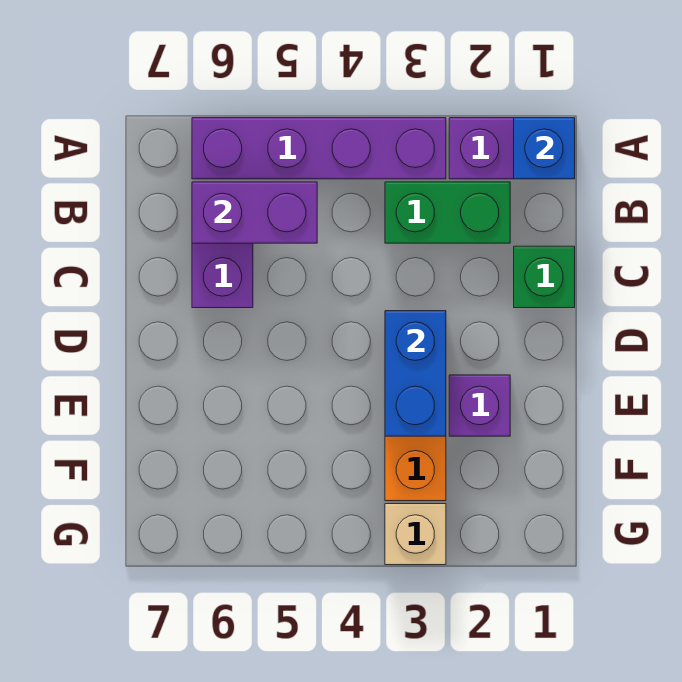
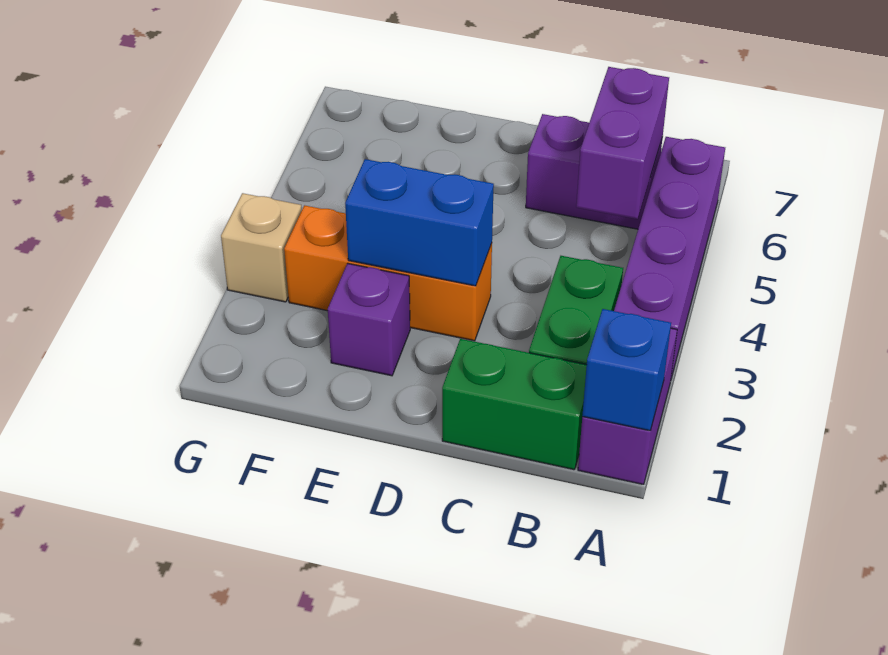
green brick C1 level 1 -> green brick B1:C1 level 1

